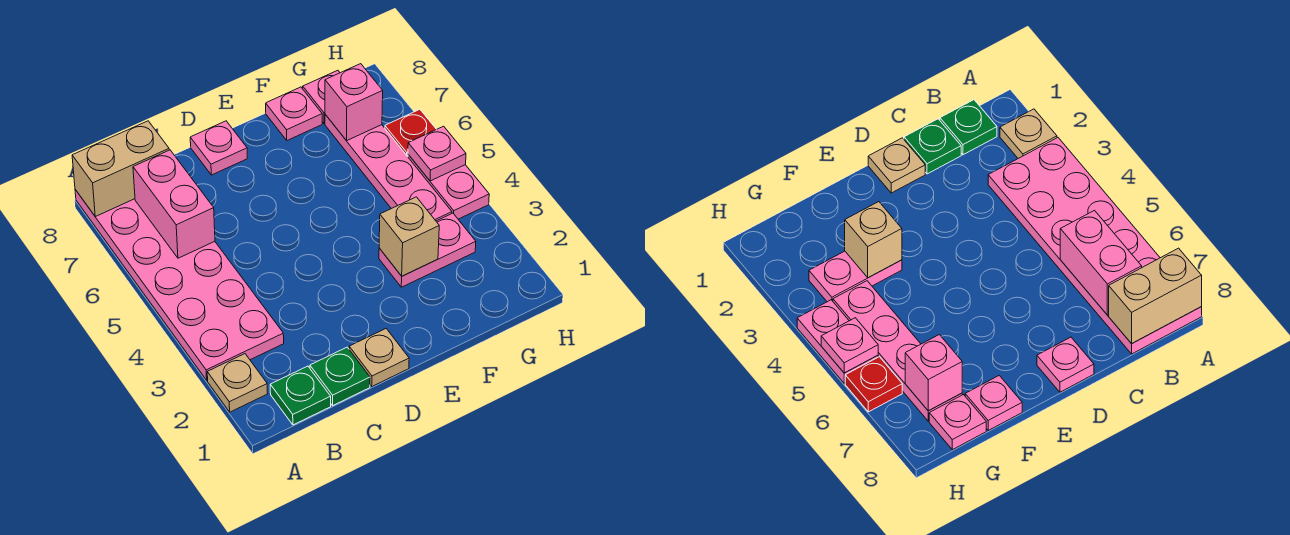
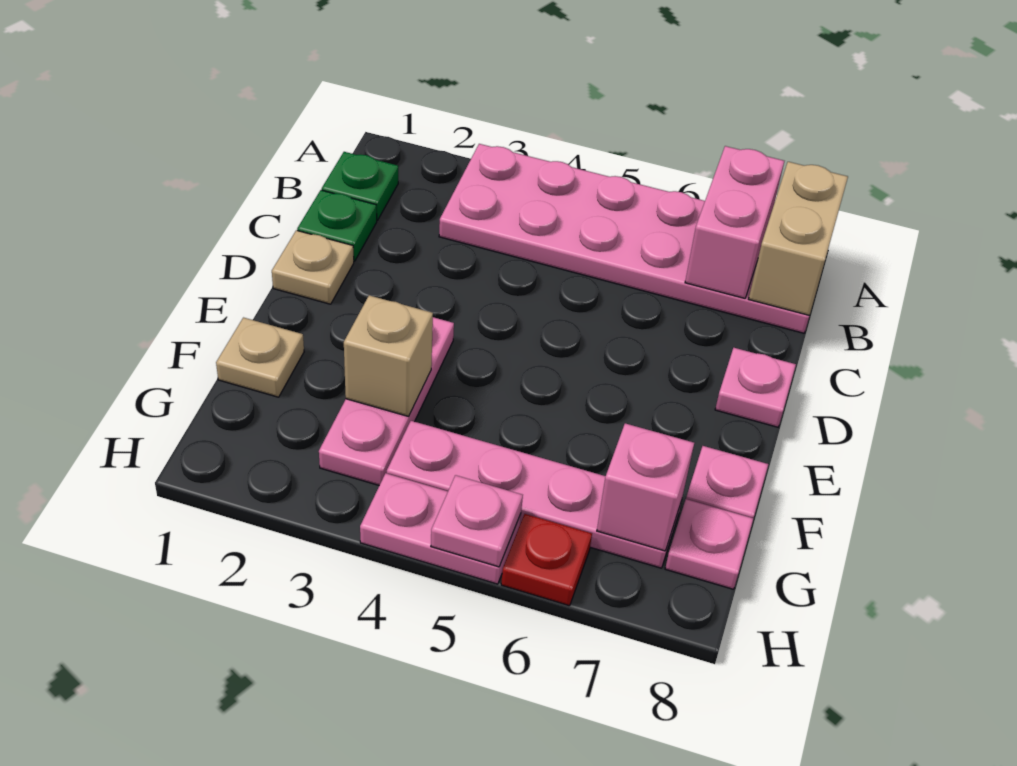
tan plate A2 level 1 -> tan plate F1 level 1
pink brick B6:B7 level 2 -> pink brick A7:B7 level 2
pink plate F3:G3 level 1 -> pink plate E3:G3 level 1

